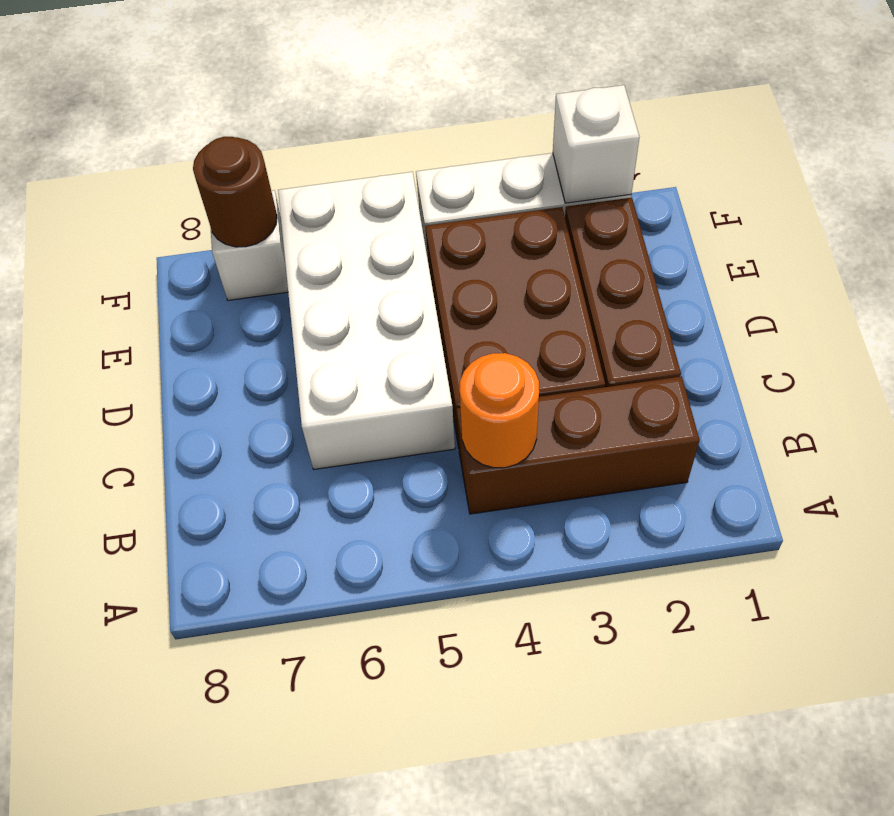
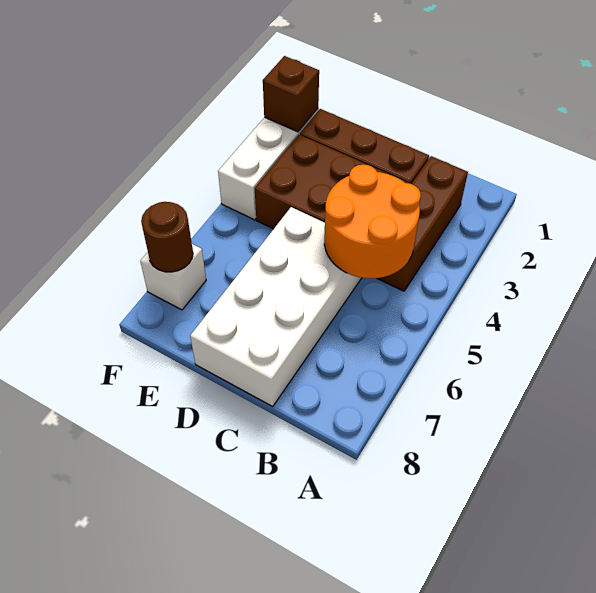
orange round brick B4 level 2 -> orange round brick B4:C5 level 2
white brick C5:F6 level 1 -> white brick C5:D8 level 1
white brick F2 level 2 -> brown brick F2 level 2

